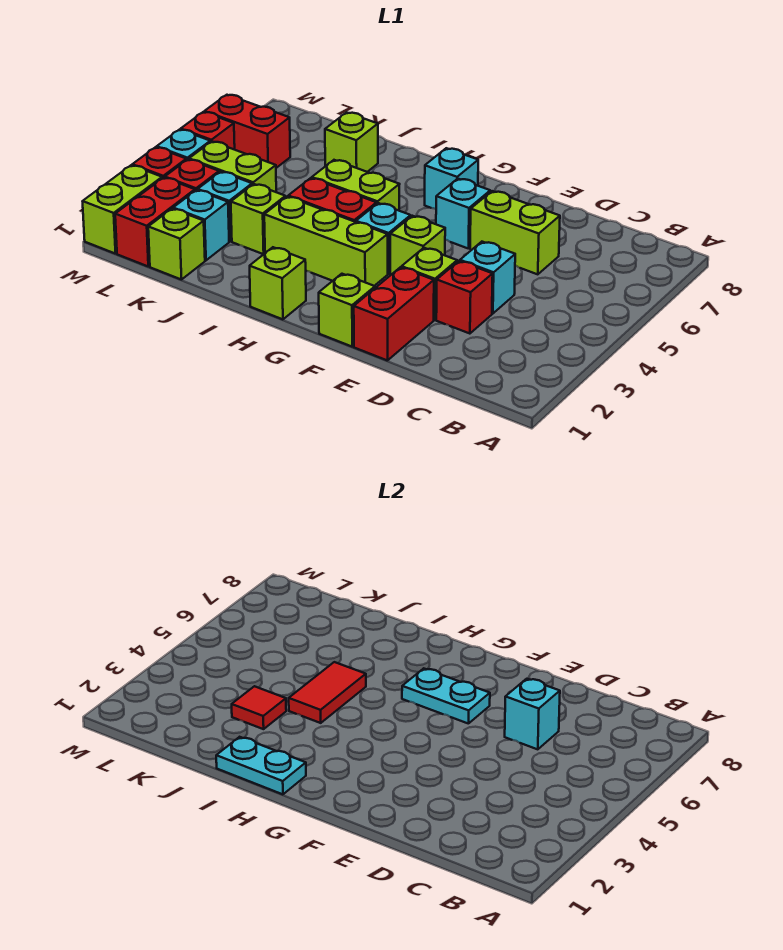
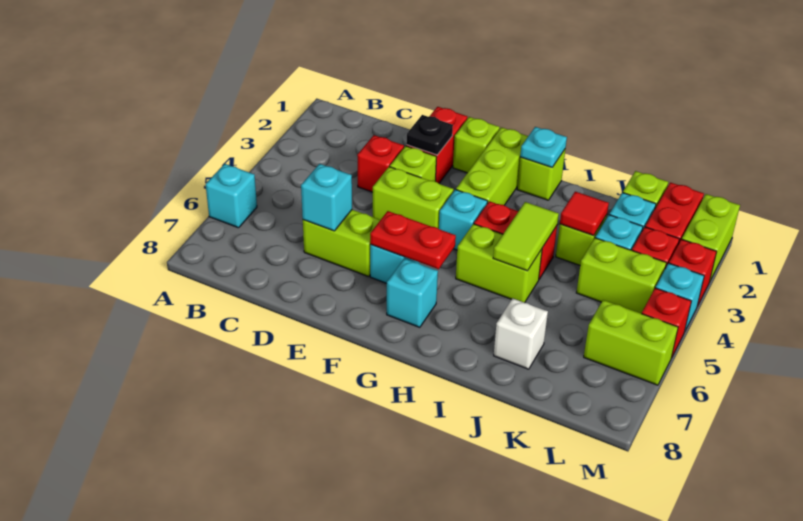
cyan brick D4 level 1 -> cyan brick A6 level 1
none -> black plate E2 level 2
lime brick F4 level 1 -> lime brick E4:F4 level 1
cyan plate F6:G6 level 2 -> red plate F6:G6 level 2
lime brick G3:I3 level 1 -> lime brick G1:G3 level 1
cyan plate H1:I1 level 2 -> cyan plate H1 level 2
red tile I4:I5 level 2 -> lime tile I4:I5 level 2
lime brick J7 level 1 -> white brick J7 level 1
red brick L6:M6 level 1 -> lime brick L6:M6 level 1

